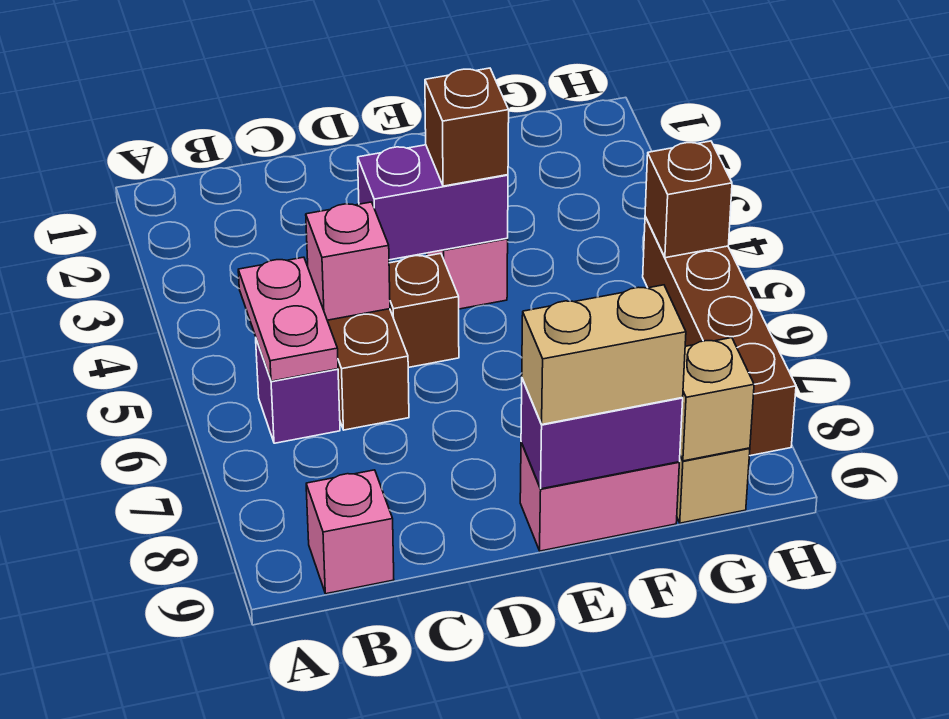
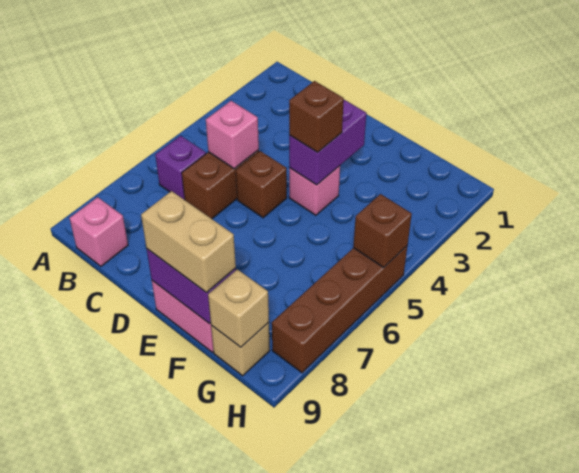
pink plate B5:B6 level 2 -> none
purple brick D4:E4 level 2 -> purple brick E3:E4 level 2

